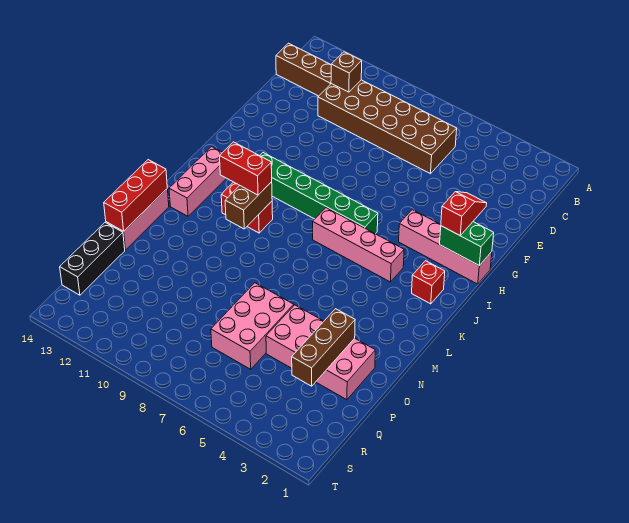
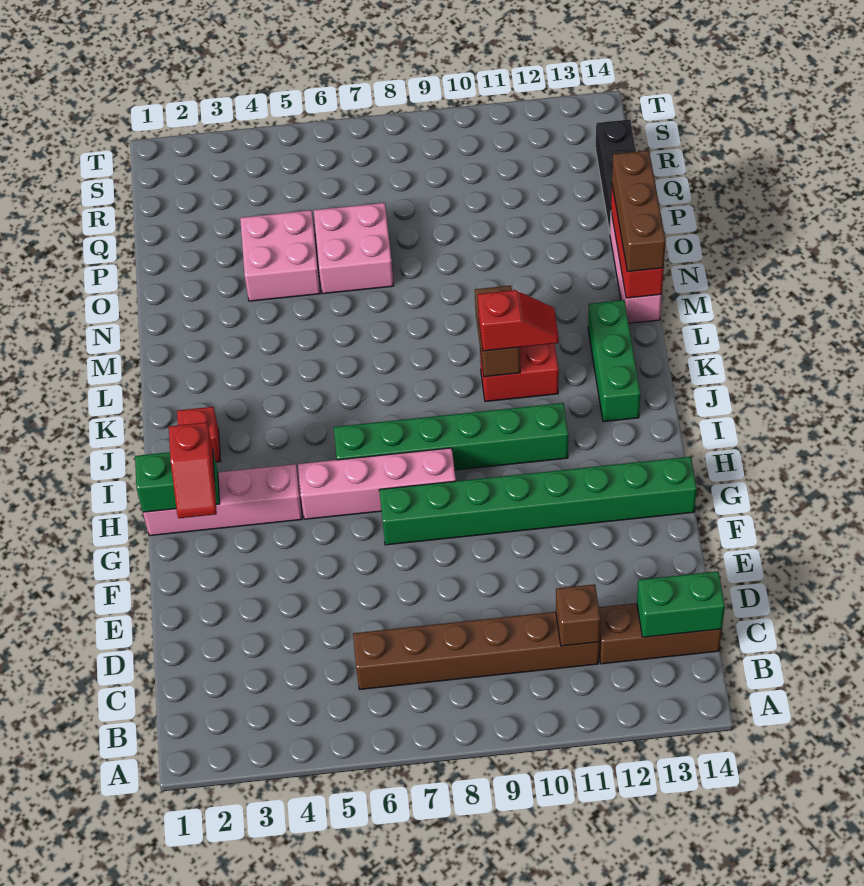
brown brick C6:D11 level 1 -> brown brick C6:C11 level 1
none -> green brick C13:C14 level 2
none -> green brick G7:G14 level 1
pink brick J4:J7 level 1 -> pink brick H5:H8 level 1
pink brick J13:L13 level 1 -> green brick J13:L13 level 1
red brick K10:K11 level 3 -> red slope K10:K11 level 3 top 10
pink brick O2:P5 level 1 -> pink brick O4:P5 level 1
brown brick O3:Q3 level 2 -> brown brick M14:O14 level 3
pink brick O6:Q7 level 1 -> pink brick O6:P7 level 1

